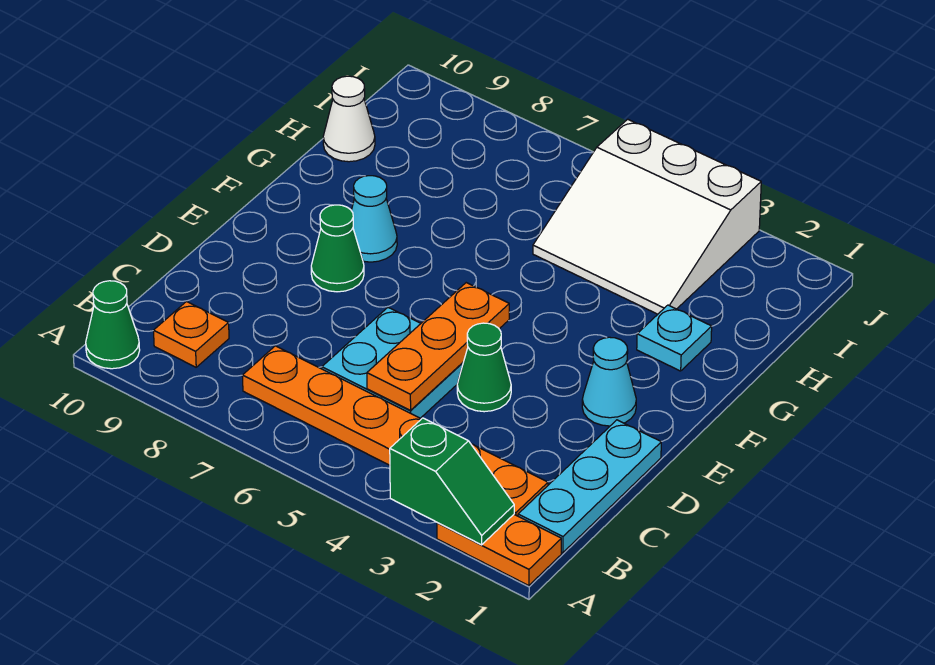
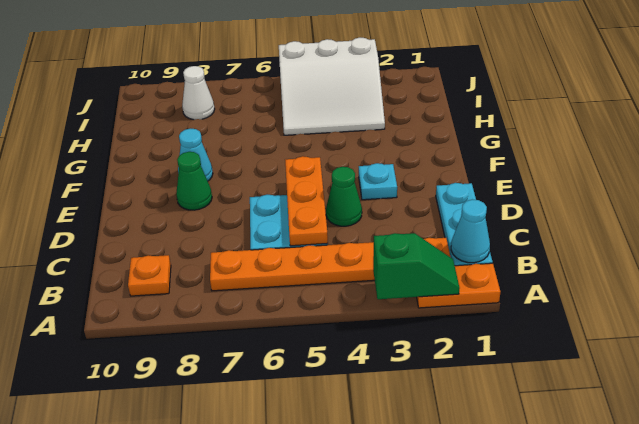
green cone A10 level 1 -> none
cyan cone E2 level 1 -> cyan cone B1 level 2
cyan plate G2 level 1 -> cyan plate E3 level 1
white cone H10 level 1 -> white cone I8 level 1

